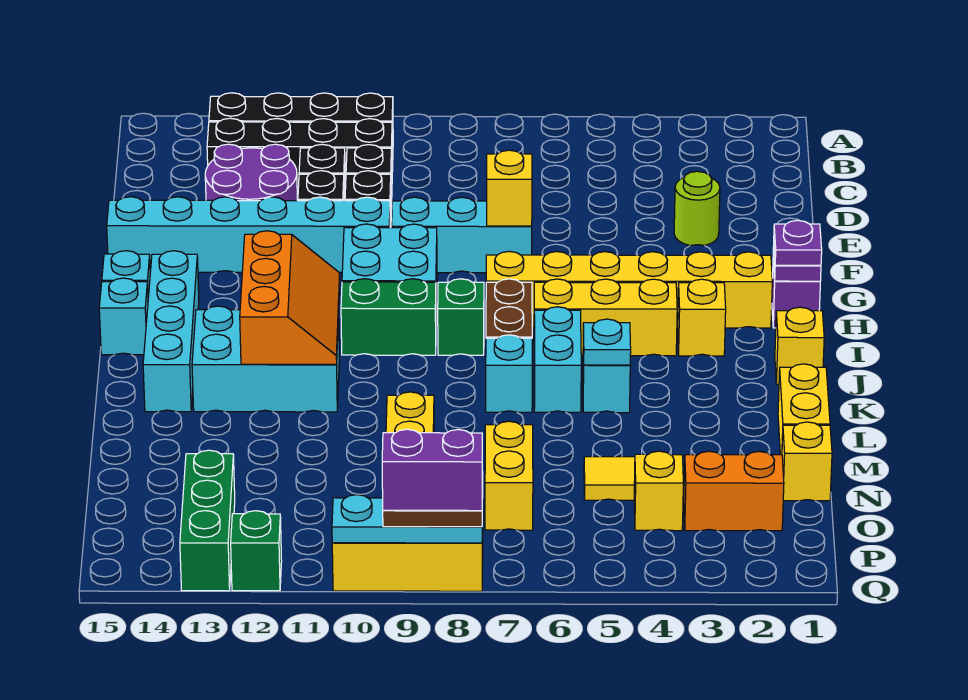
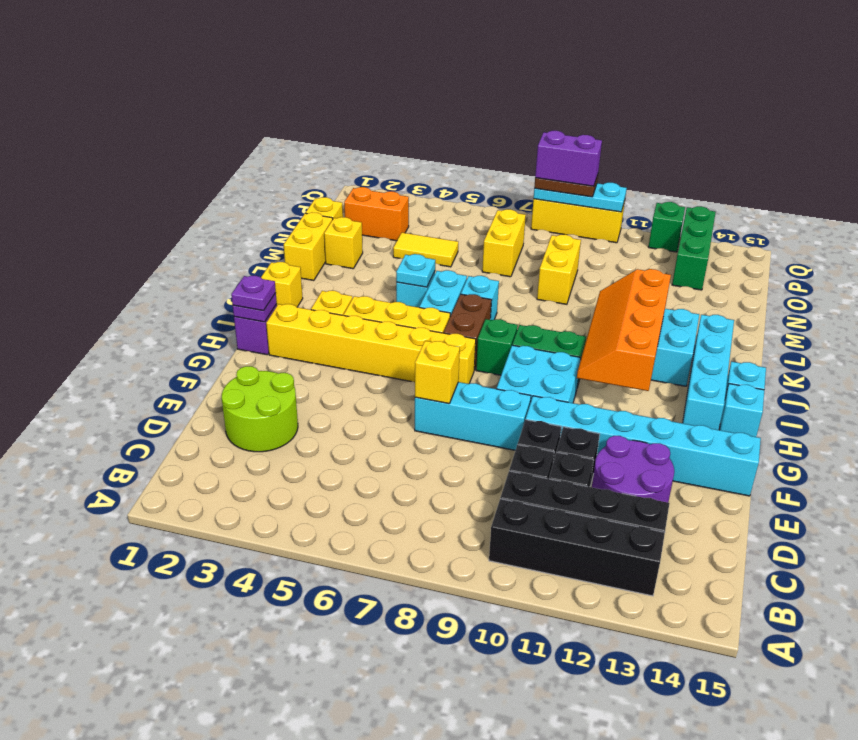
lime round brick E3 level 1 -> lime round brick D2:E3 level 1
orange slope I11:K12 level 2 top 12 -> orange slope H11:K12 level 2 top 12
yellow brick O4 level 1 -> yellow brick M2 level 1

